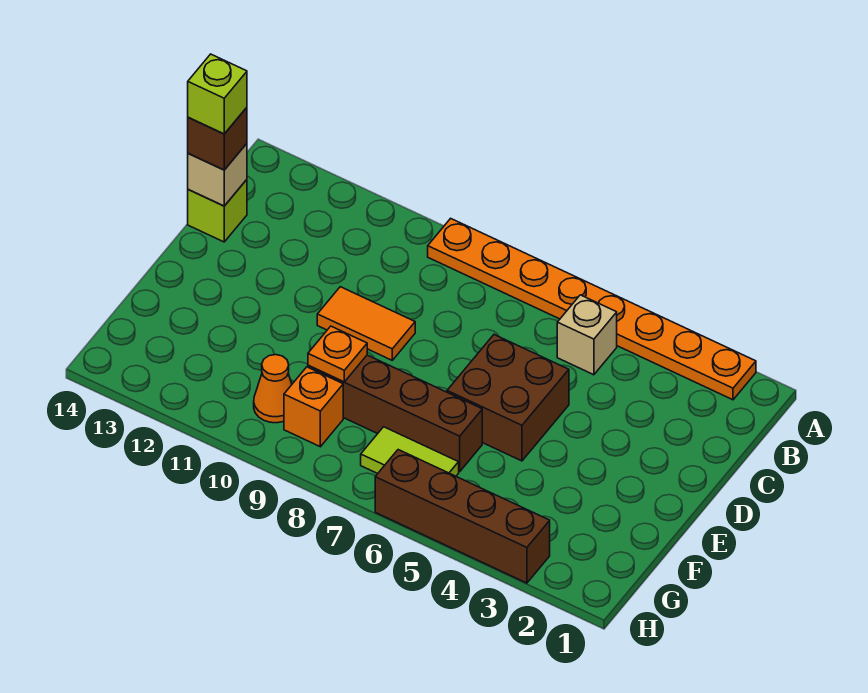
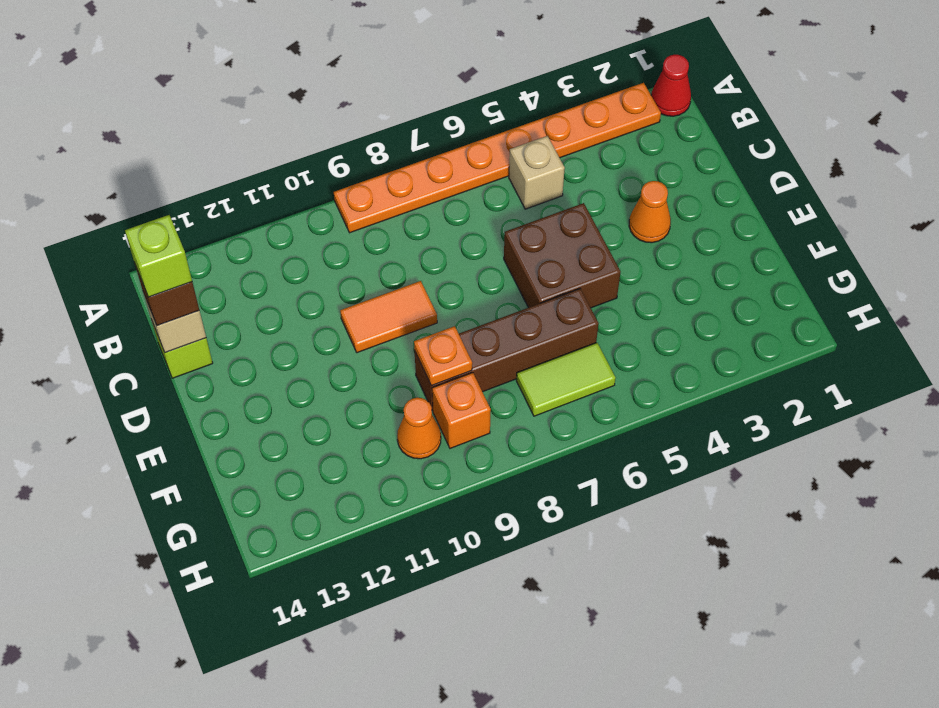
none -> red cone A1 level 1
none -> orange cone D3 level 1
brown brick H3:H6 level 1 -> none

